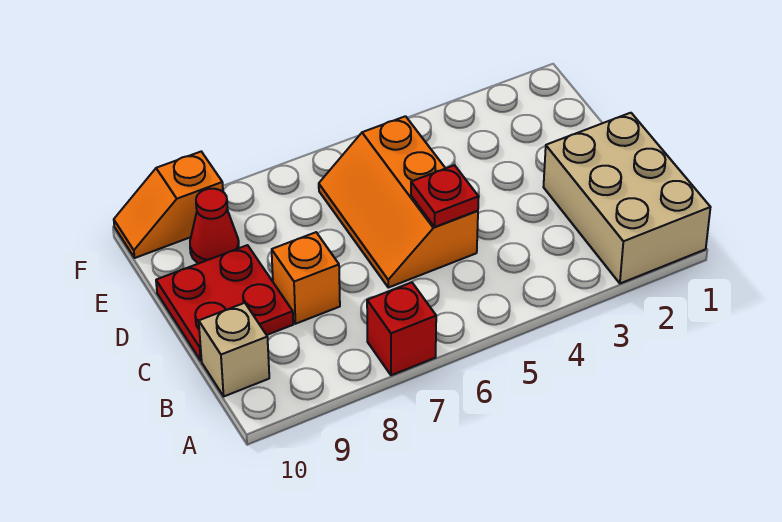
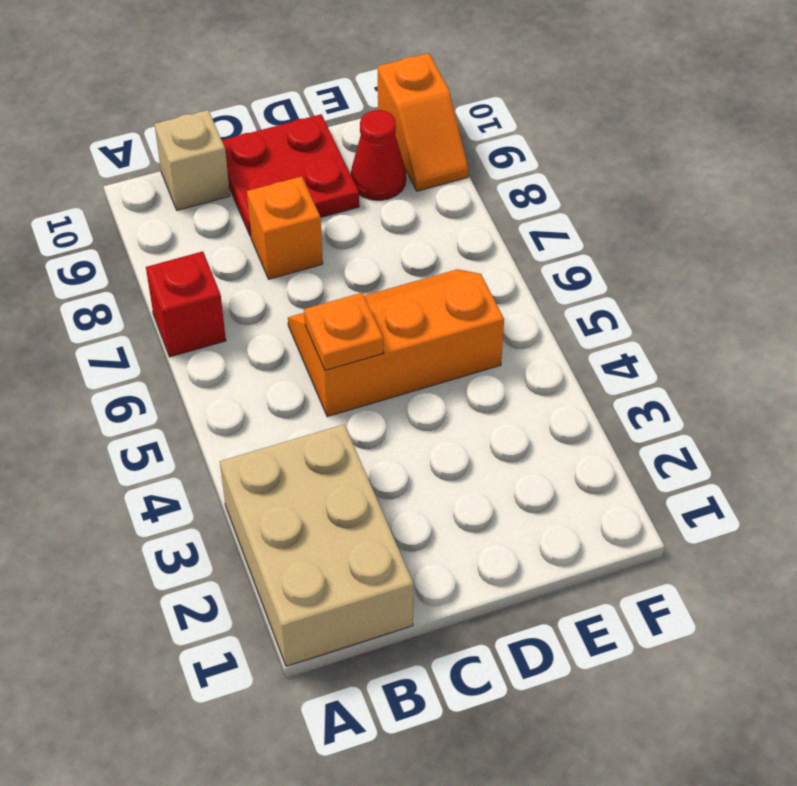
tan brick A1:C2 level 1 -> tan brick A1:B3 level 1
red plate C5 level 2 -> orange plate C5 level 2
orange slope F9:F10 level 1 top 9 -> orange slope F9:F10 level 1 top 10

